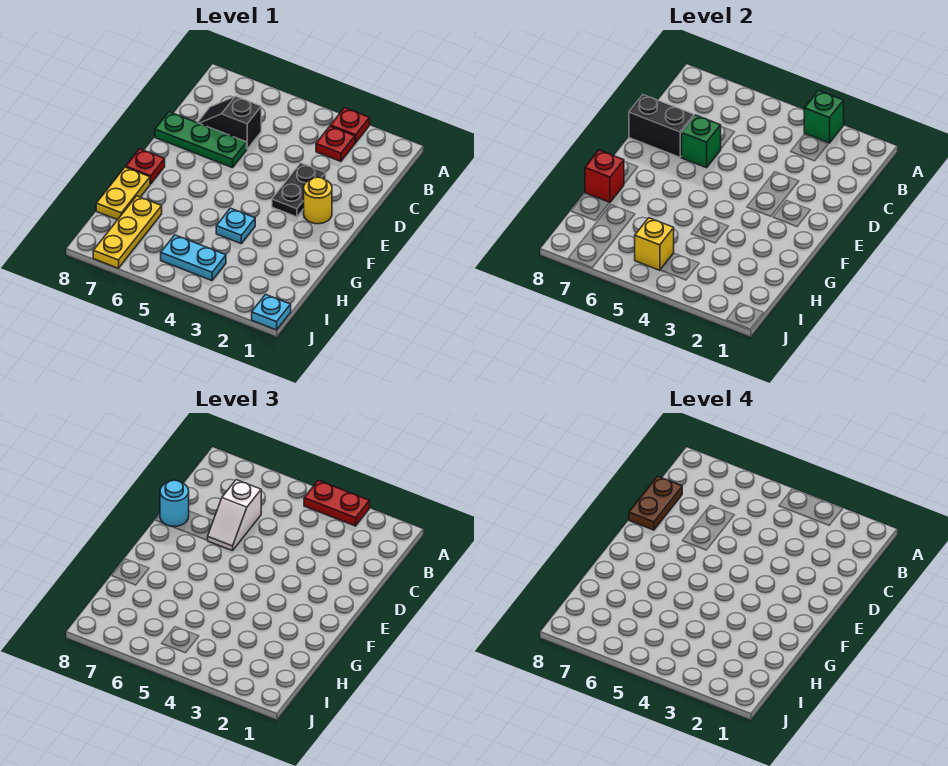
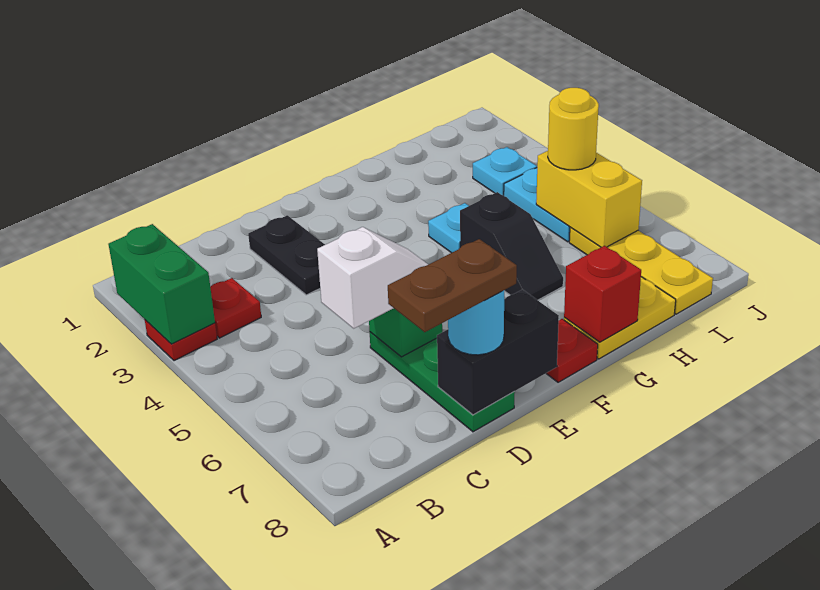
green brick A3 level 2 -> green brick A2:A3 level 2
red plate A3:A4 level 3 -> none
black slope C6:C7 level 1 top 6 -> black slope G5:G6 level 1 top 5
black plate D3:E3 level 1 -> black plate D2:D3 level 1
black brick D7:D8 level 2 -> black brick D8:E8 level 2
yellow round brick E2 level 1 -> yellow round brick I5 level 3
yellow plate H7:J7 level 1 -> yellow plate I6:I8 level 1
yellow brick I5 level 2 -> yellow brick I5:I6 level 2
cyan plate J1 level 1 -> cyan plate I3 level 1

